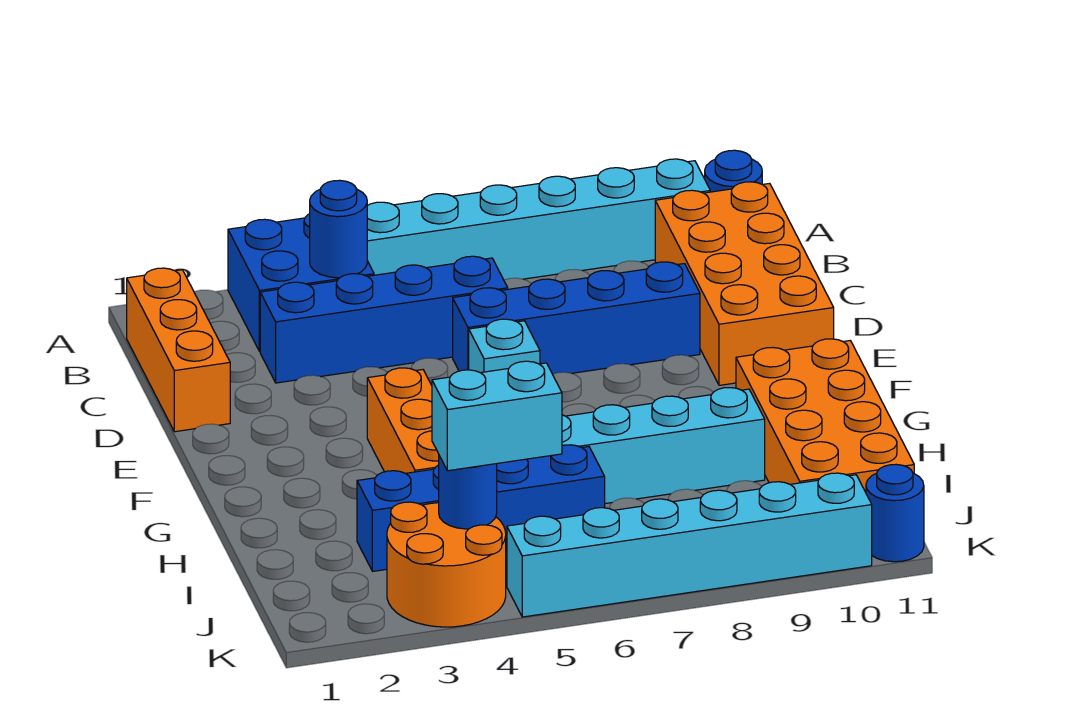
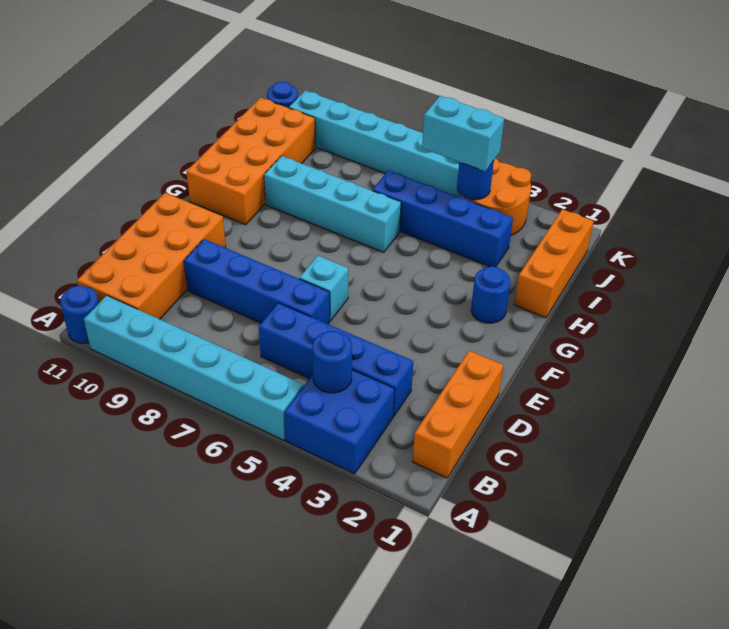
orange brick F4:H4 level 1 -> orange brick H1:J1 level 1
none -> blue round brick G2 level 1

